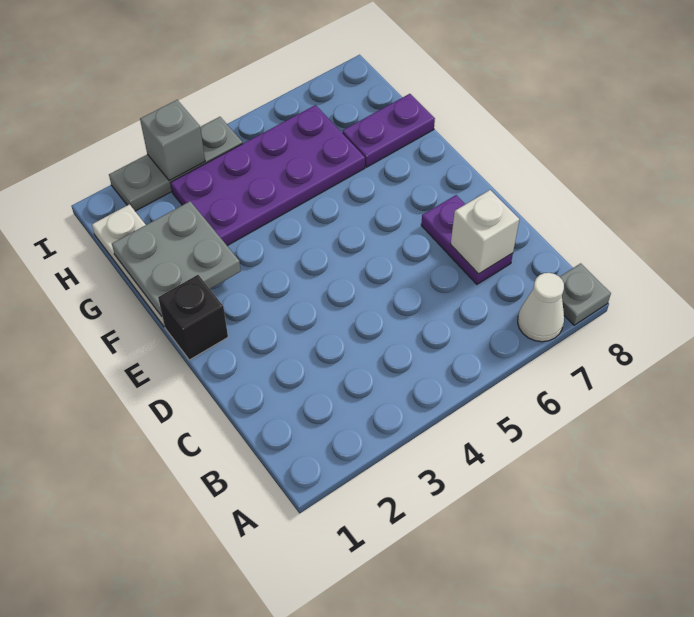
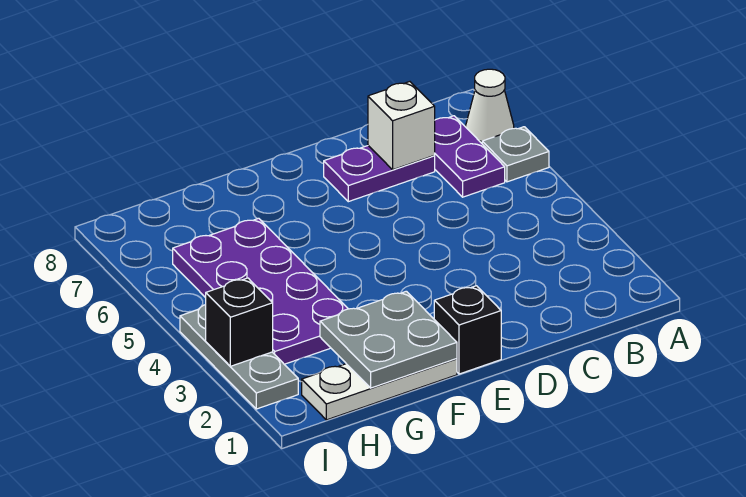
grey plate A8 level 1 -> grey plate A6 level 1
purple plate G7:G8 level 1 -> purple plate B6:B7 level 1
grey brick I3 level 2 -> black brick I3 level 2

